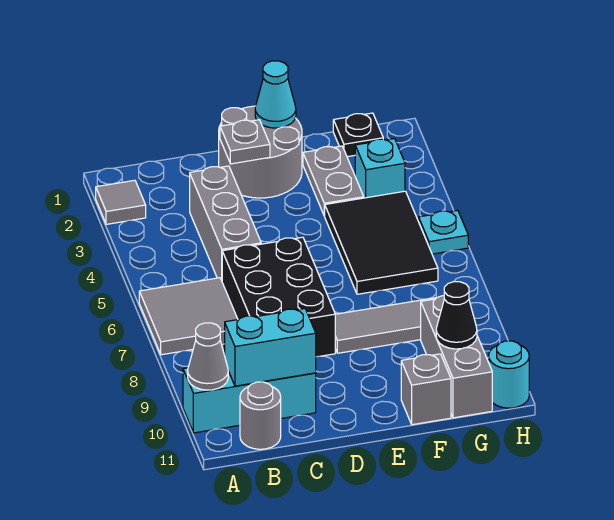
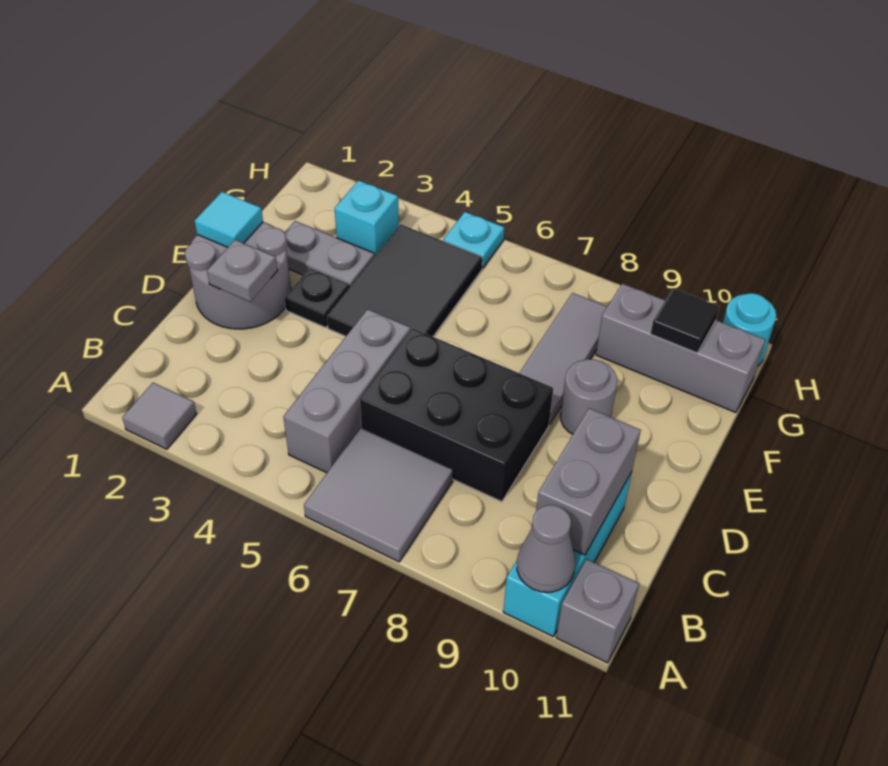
cyan brick B10:C10 level 2 -> grey brick B10:C10 level 2
grey round brick B11 level 1 -> grey round brick E9 level 1
grey brick C3:C5 level 1 -> grey brick B5:D5 level 1
cyan cone E1 level 2 -> cyan tile E1 level 2
black tile F4:G6 level 1 -> black tile E4:G5 level 1
grey brick F11 level 1 -> grey brick A11 level 1
black plate G1 level 1 -> black plate E3 level 1
black cone G10 level 2 -> black tile G10 level 2

